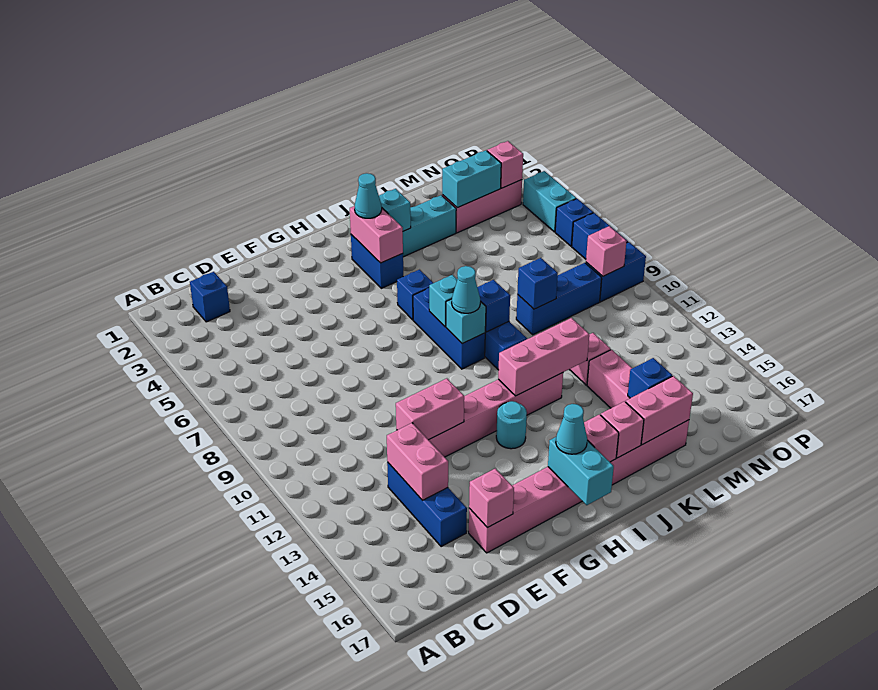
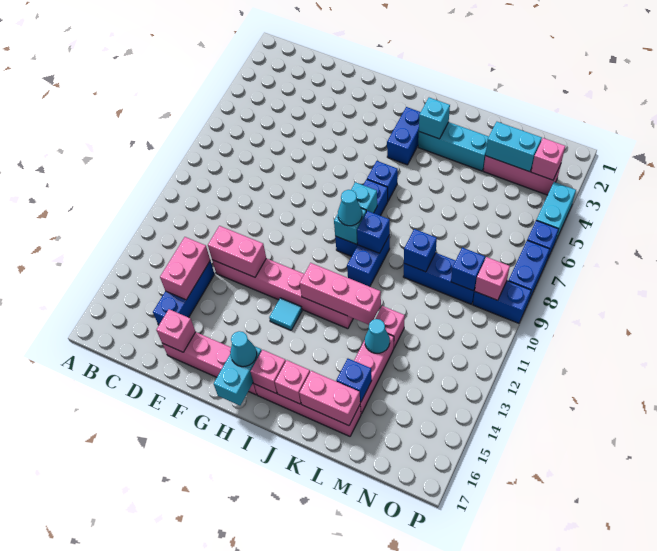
blue brick C2 level 1 -> blue brick N9 level 2
cyan round brick H13 level 1 -> cyan tile H13 level 1
pink brick I3:I4 level 2 -> none
cyan cone I3 level 3 -> cyan cone L13 level 2

